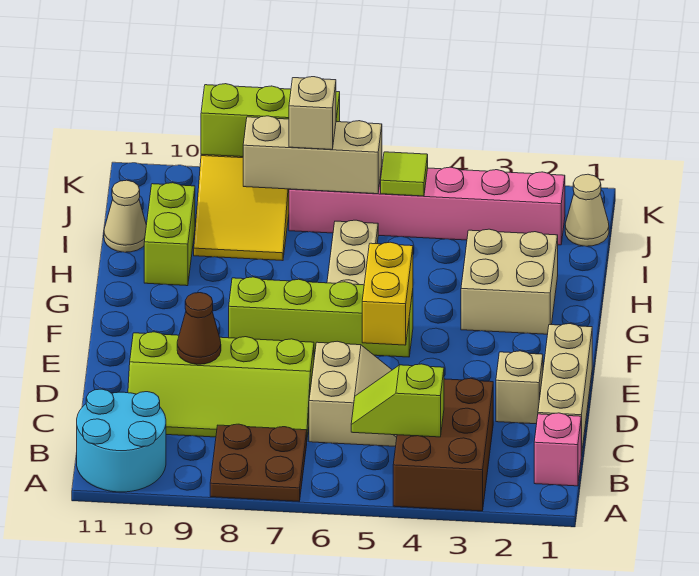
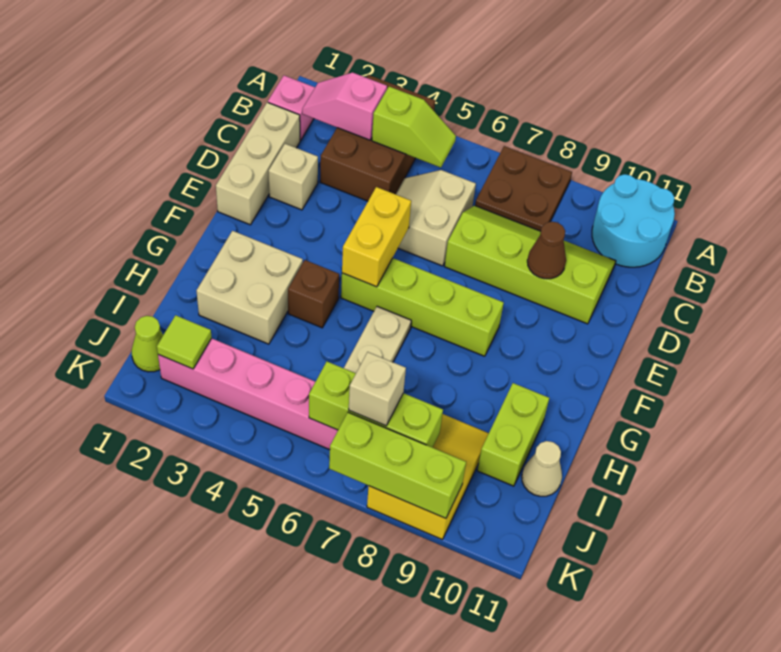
none -> pink slope B2:B3 level 2 top 3
none -> brown brick G4 level 1
tan cone J1 level 1 -> lime cone J1 level 1
lime tile J5 level 2 -> lime tile J2 level 2
tan brick J6:J8 level 2 -> lime brick J6:J8 level 2

